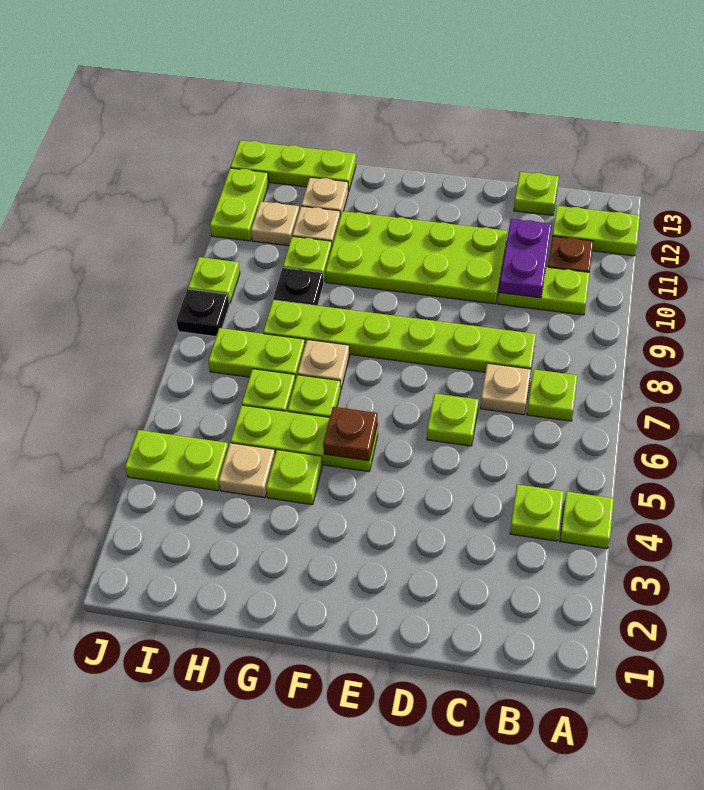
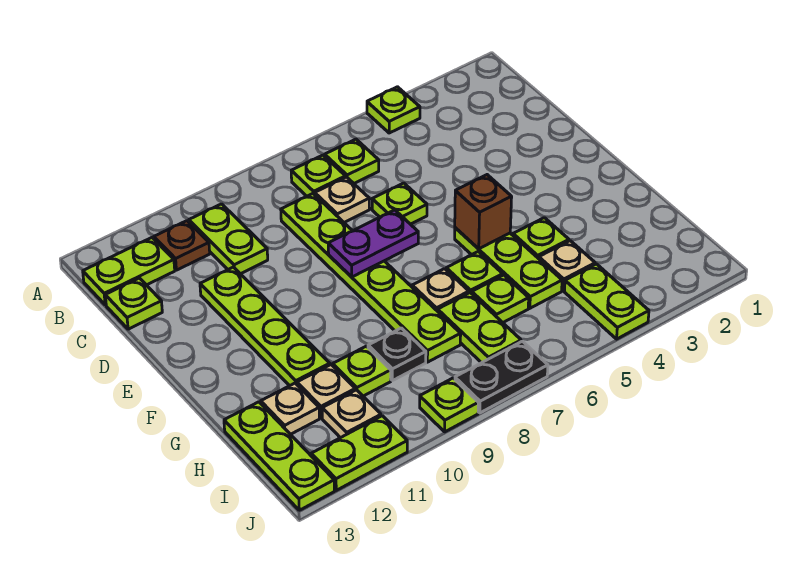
lime plate A12:B12 level 1 -> lime plate B12:B13 level 1
lime plate B4 level 1 -> lime plate B6 level 1
purple plate C10:C11 level 2 -> purple plate E7:E8 level 2
lime plate D10:G11 level 1 -> lime plate D11:G11 level 1
brown plate F5 level 2 -> brown brick F5 level 2
black plate J8 level 1 -> black plate J7:J8 level 1

